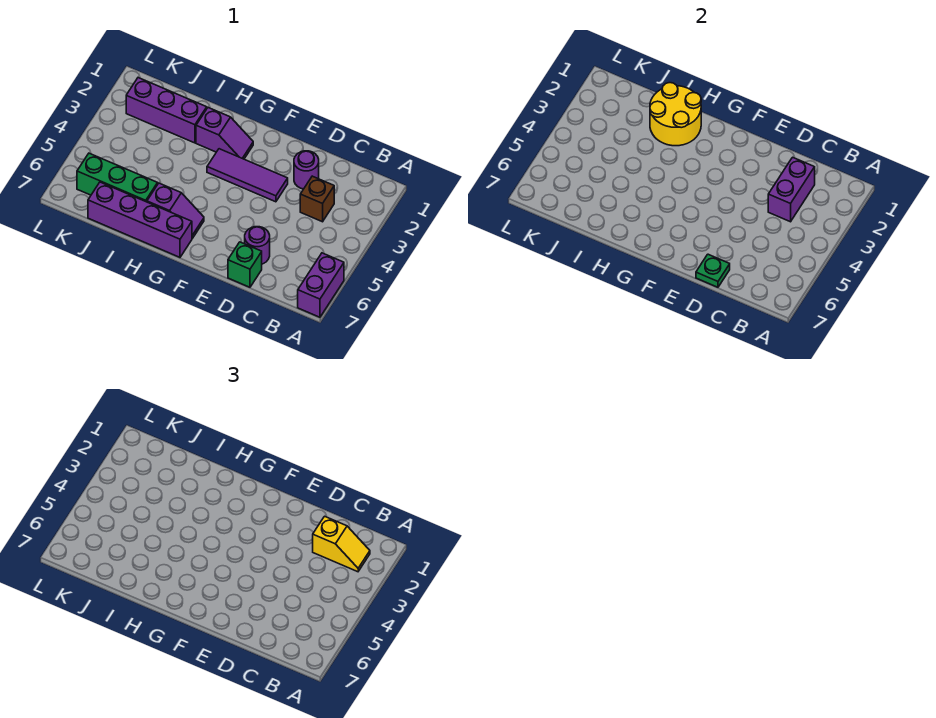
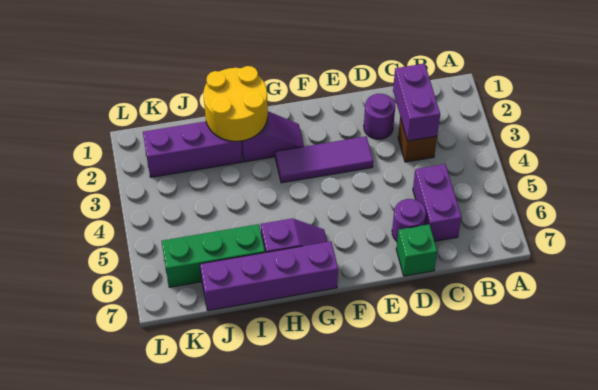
purple brick A6:A7 level 1 -> purple brick C5:C6 level 1
yellow slope B2:C2 level 3 top C -> none
green plate D7 level 2 -> none

